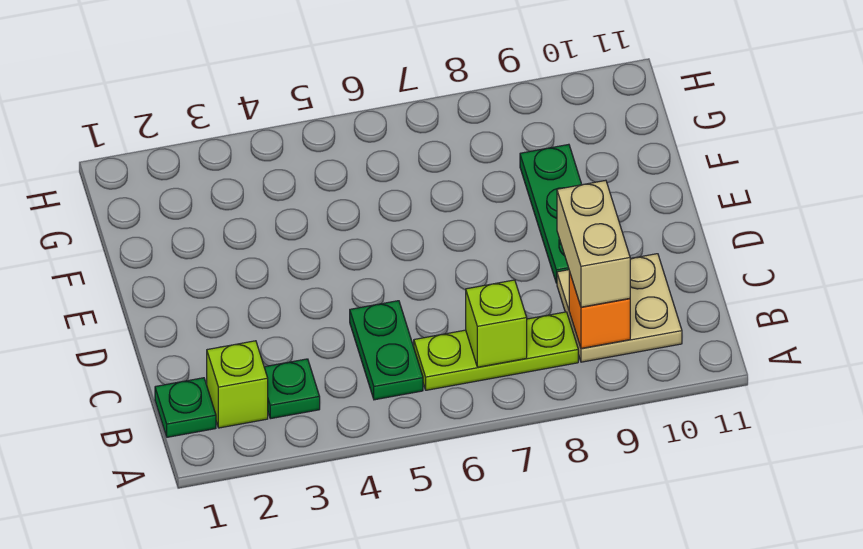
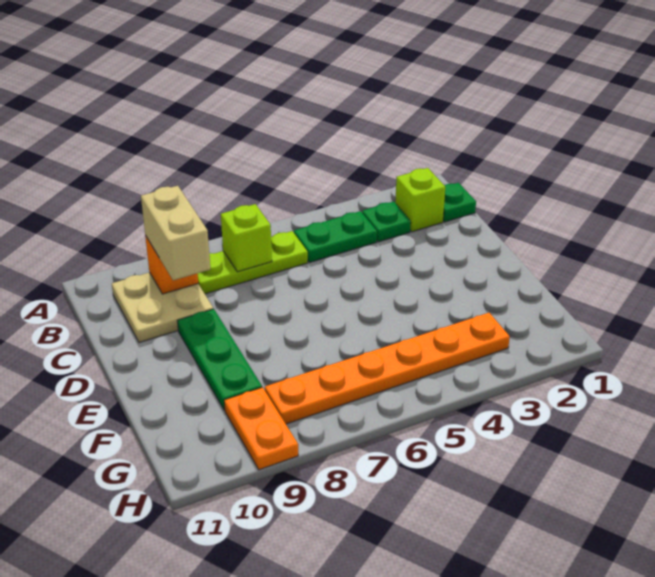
green plate B5:C5 level 1 -> green plate B4:B5 level 1
none -> orange plate G3:G8 level 1
none -> orange plate G9:H9 level 1

